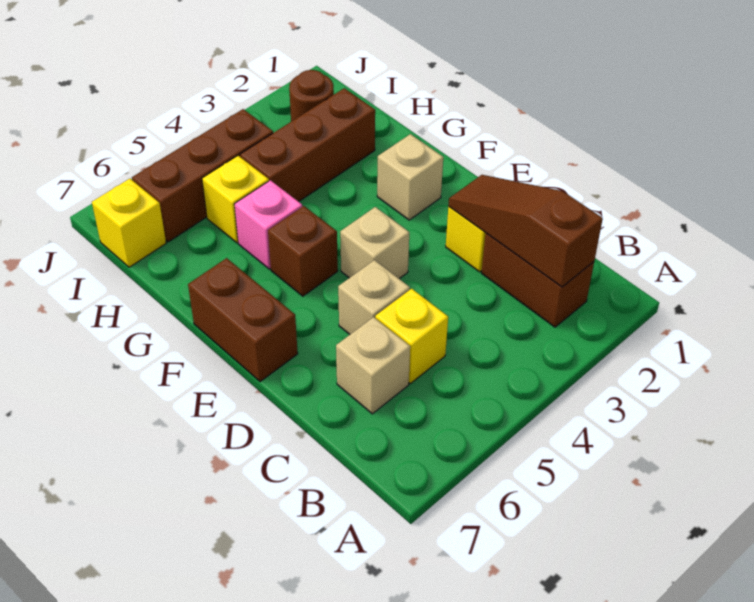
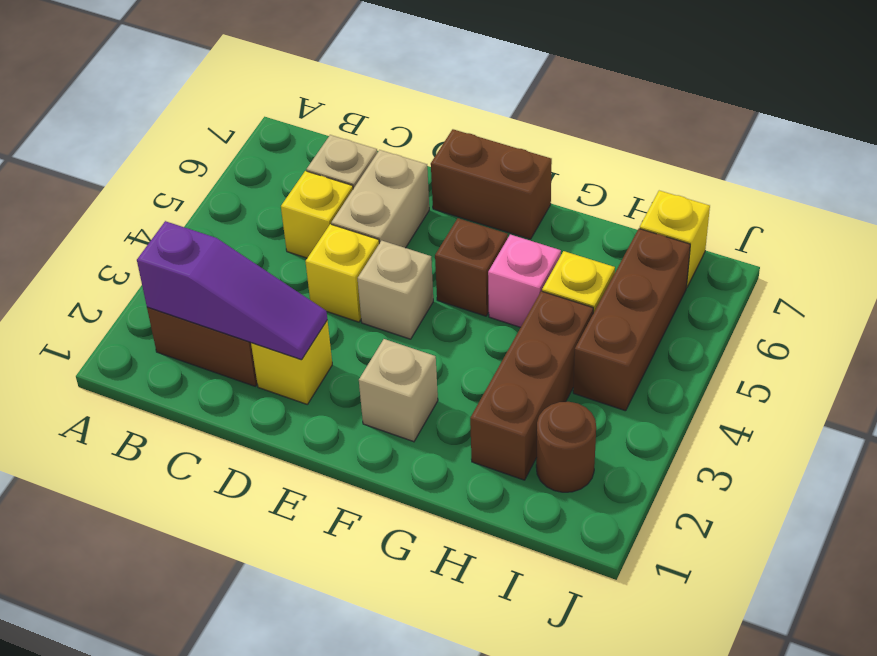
brown slope B2:D2 level 2 top B -> purple slope B2:D2 level 2 top B
none -> yellow brick D4 level 1
tan brick D5 level 1 -> tan brick D5:D6 level 1

